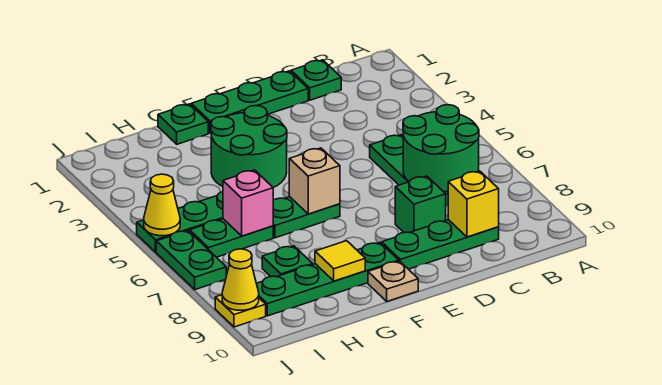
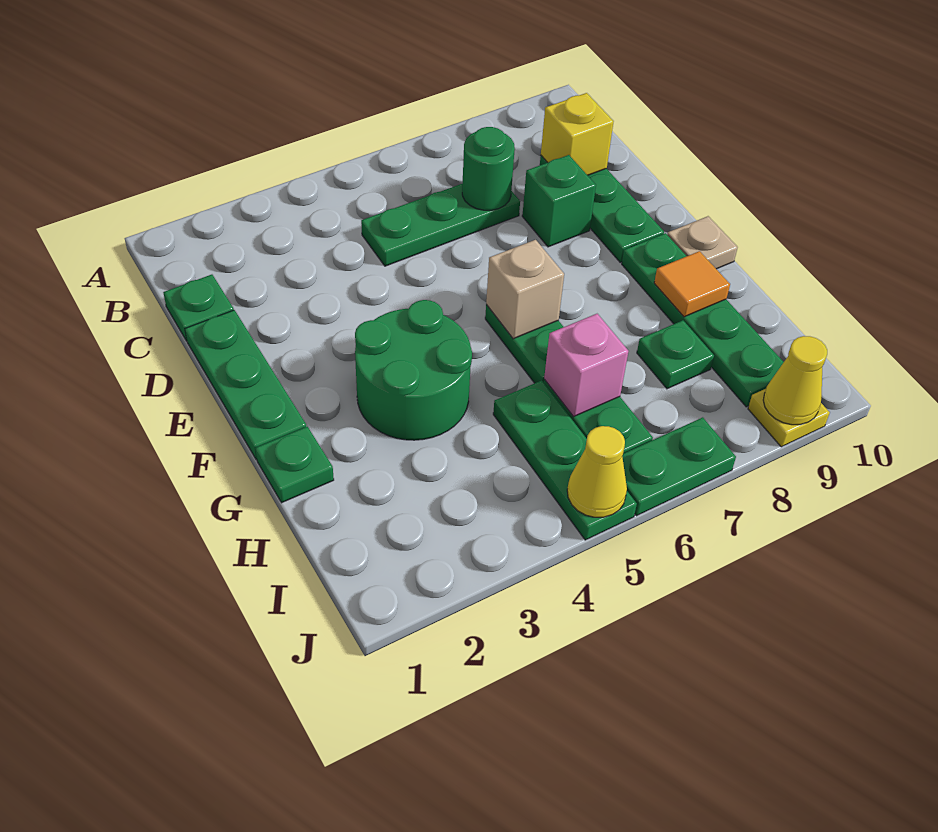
green round brick B6:C7 level 2 -> green round brick C7 level 2
yellow tile G9 level 2 -> orange tile G9 level 2

